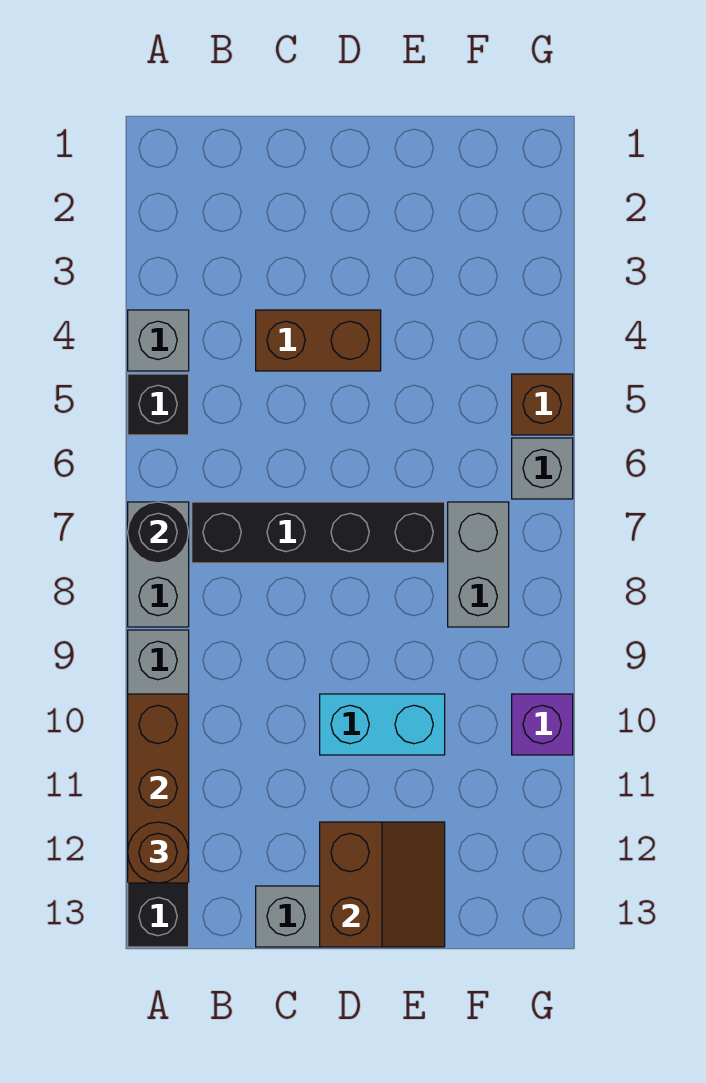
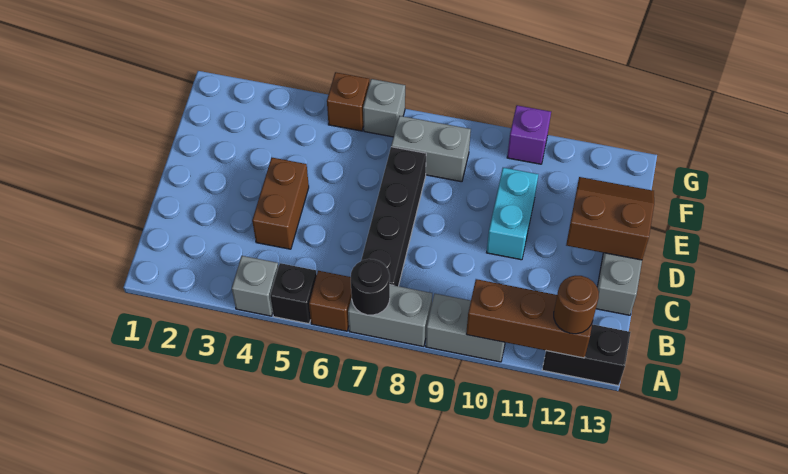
none -> brown brick A6 level 1

